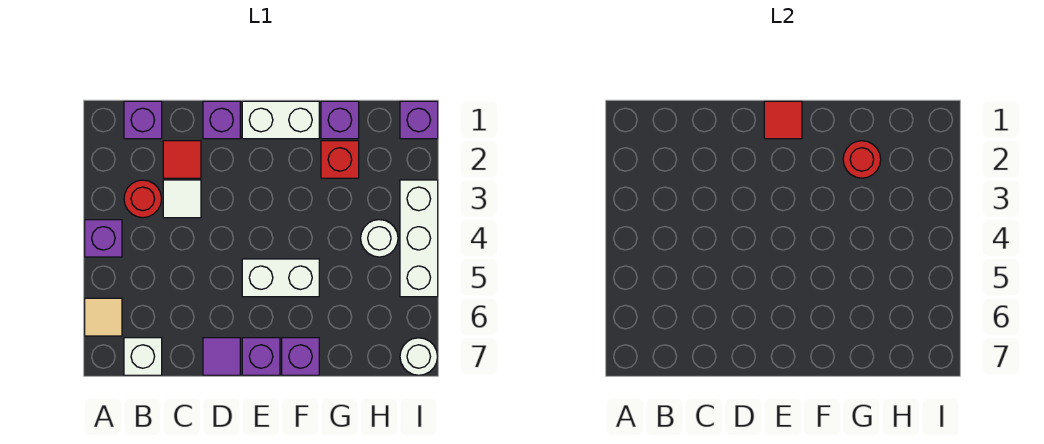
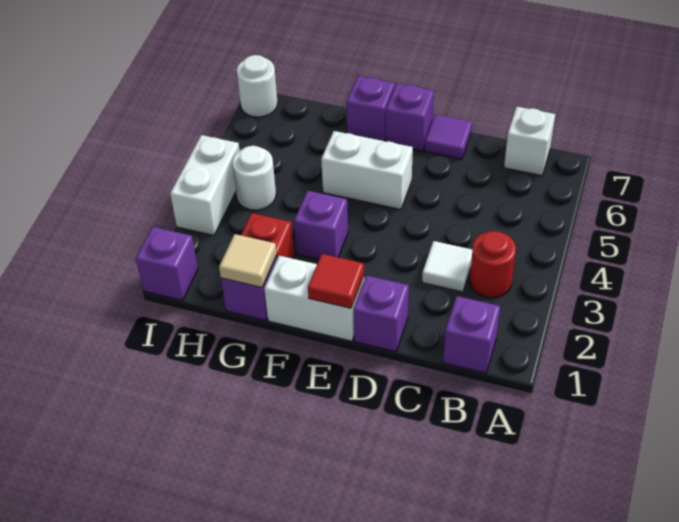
purple brick A4 level 1 -> purple brick F3 level 1
tan tile A6 level 1 -> tan tile G1 level 2
red tile C2 level 1 -> none
red round brick G2 level 2 -> none
white brick I3:I5 level 1 -> white brick I3:I4 level 1

